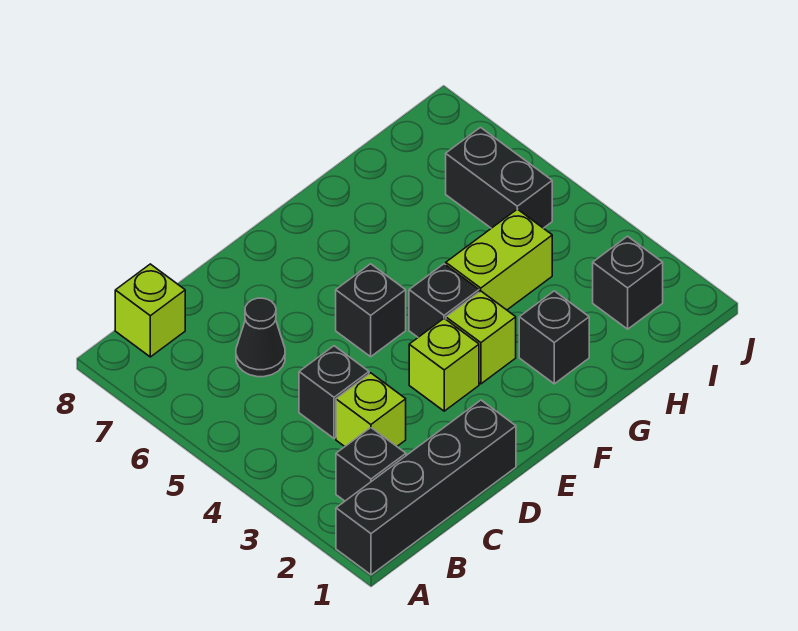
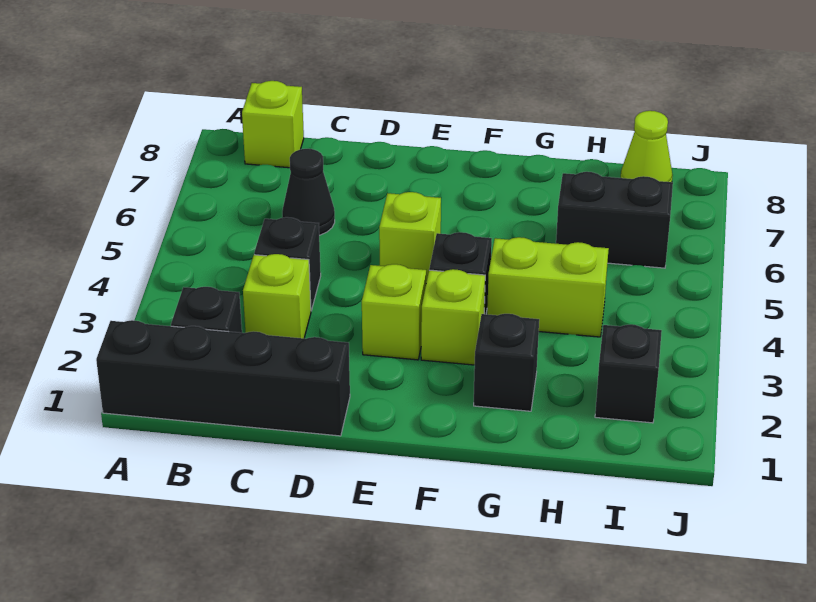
black brick E5 level 1 -> lime brick E5 level 1
black brick I5:I6 level 1 -> black brick H6:I6 level 1
none -> lime cone I8 level 1

